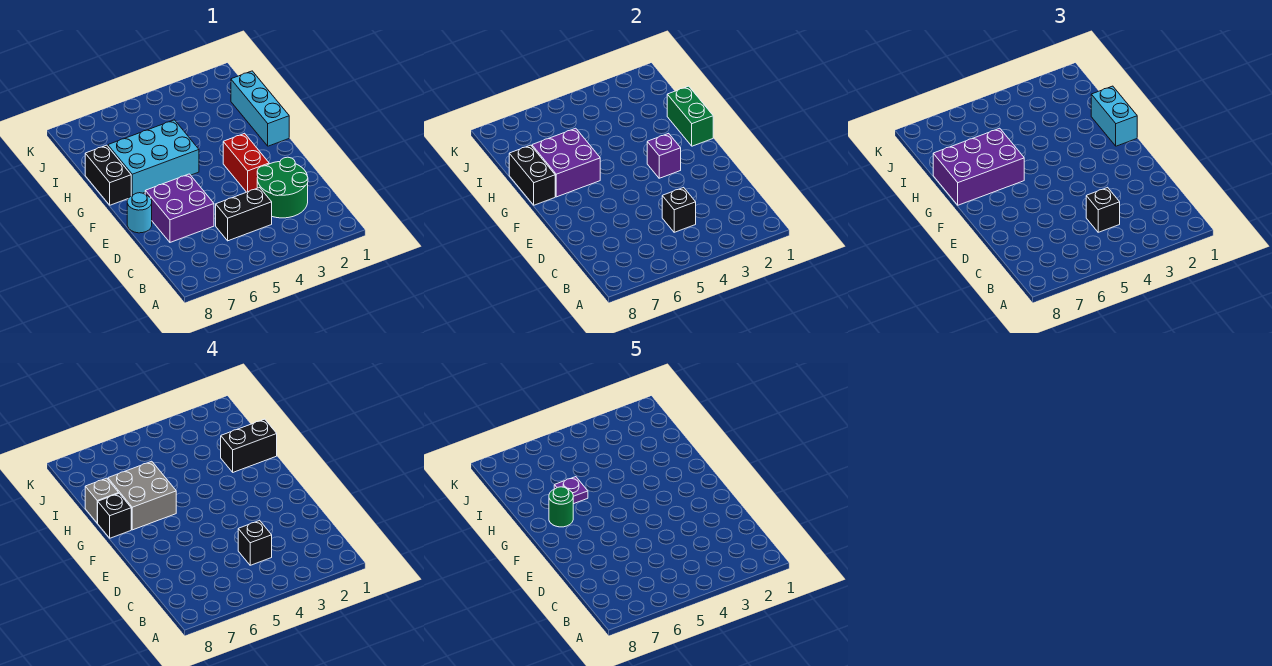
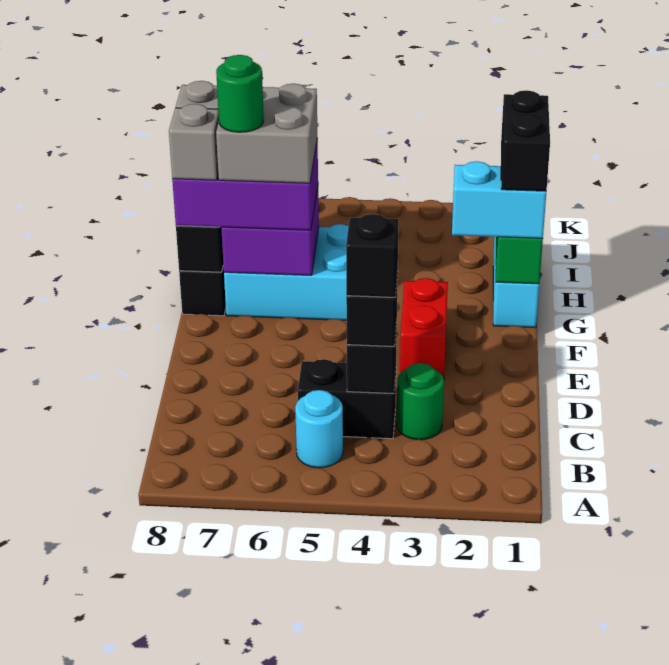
green round brick C2:D3 level 1 -> green round brick C3 level 1
purple brick D6:E7 level 1 -> none
cyan round brick E8 level 1 -> cyan round brick B5 level 1
purple brick F3 level 2 -> none
cyan brick G1:H1 level 3 -> cyan brick G1:G2 level 3
black brick G8 level 4 -> grey brick G8 level 4
black brick H1:H2 level 4 -> black brick G1:H1 level 4
purple plate H6 level 5 -> none

